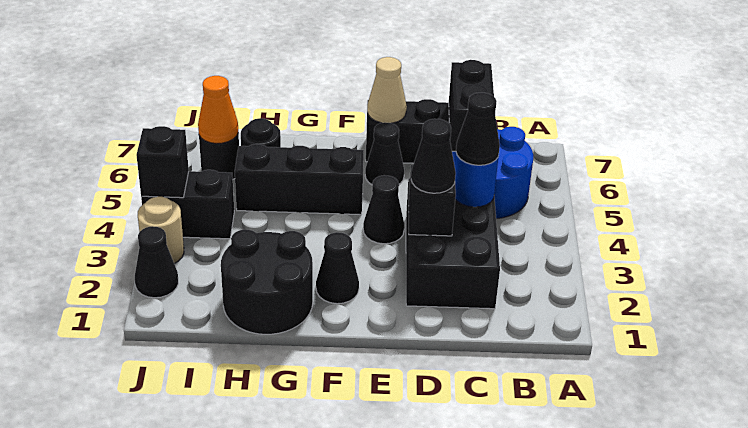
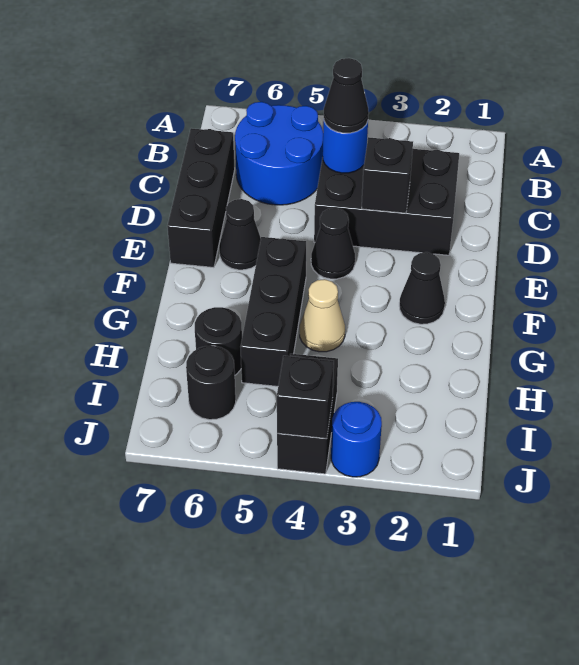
black brick C6:C7 level 2 -> none
black cone D3 level 3 -> none
tan cone E7 level 2 -> tan cone G4 level 1
black round brick G1:H2 level 1 -> none
orange cone I6 level 2 -> none
black cone J2 level 1 -> none
tan round brick J3 level 1 -> blue round brick J3 level 1

